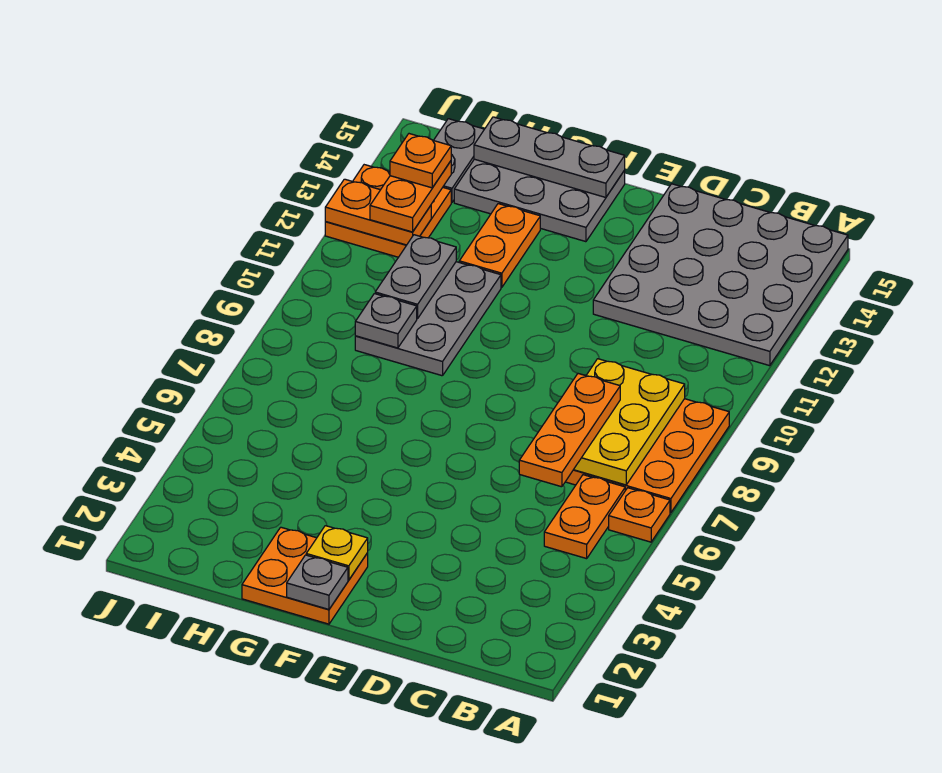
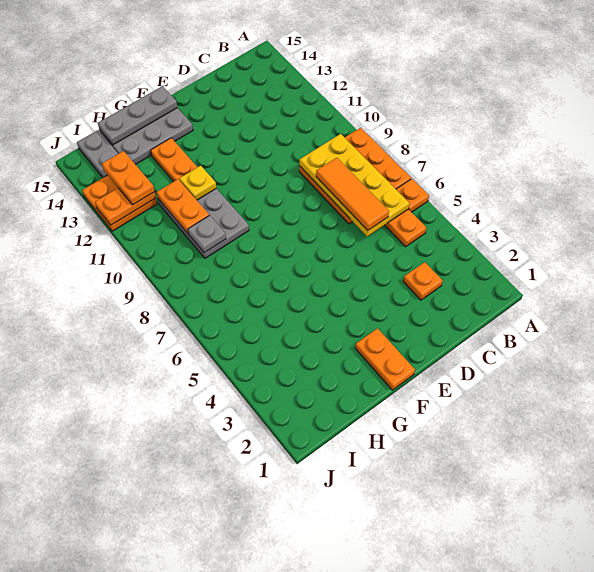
grey plate A12:D15 level 1 -> none
yellow plate B7:C9 level 2 -> yellow plate B6:C9 level 2
orange plate C6:C8 level 3 -> orange tile C6:C8 level 3
orange plate F1:G2 level 1 -> orange plate F1:F2 level 1
grey plate F1 level 2 -> none
yellow plate F2 level 2 -> yellow plate G11 level 2
grey plate H10:H11 level 2 -> orange plate H10:H11 level 2
orange plate I13 level 4 -> orange plate C3 level 1

